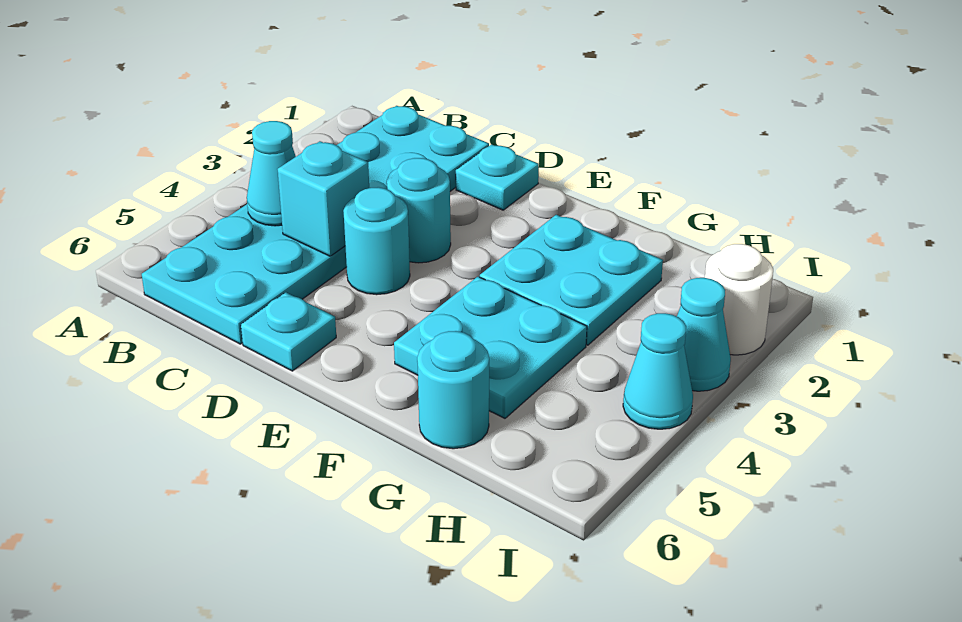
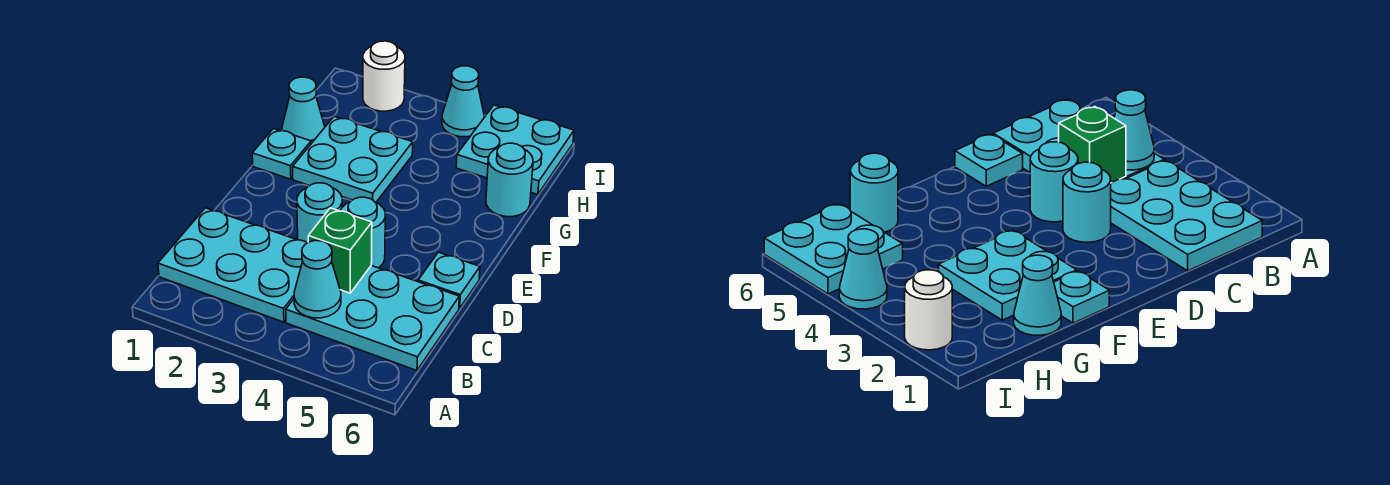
cyan brick C4 level 2 -> green brick C4 level 2
cyan plate D1 level 1 -> cyan plate F1 level 1
cyan plate F4:G5 level 1 -> cyan plate H5:I6 level 1
cyan cone I3 level 1 -> cyan cone G1 level 1

